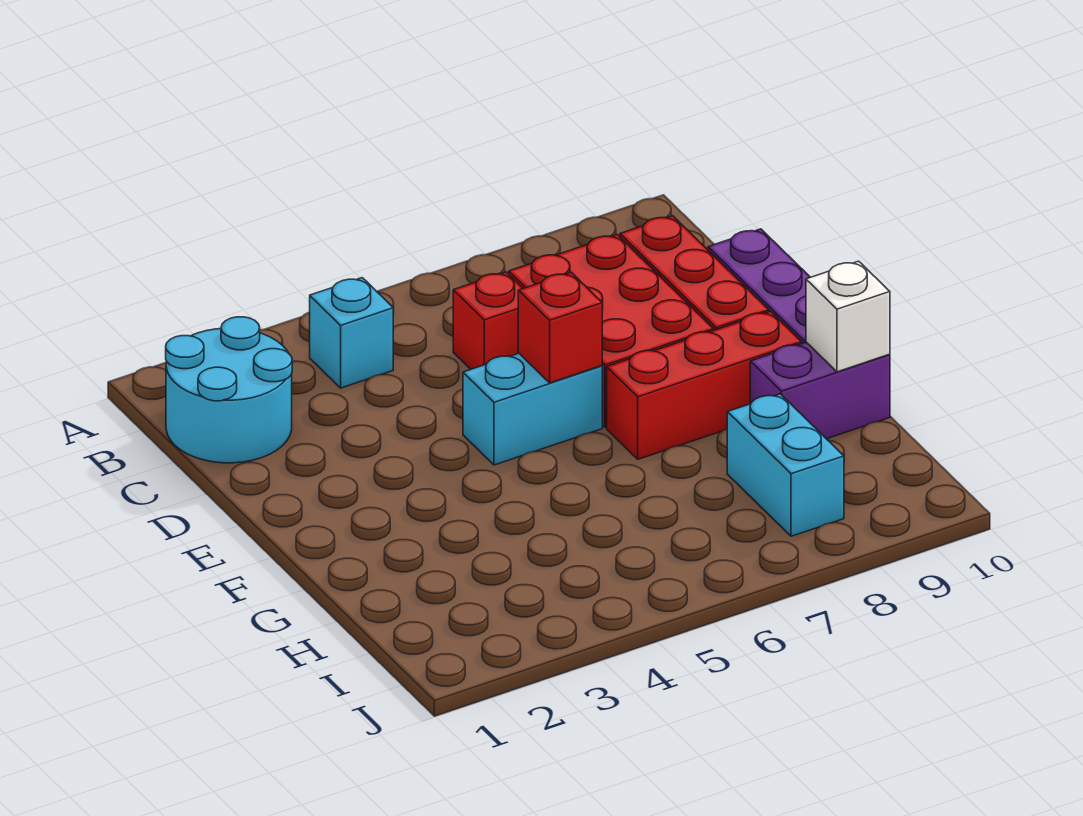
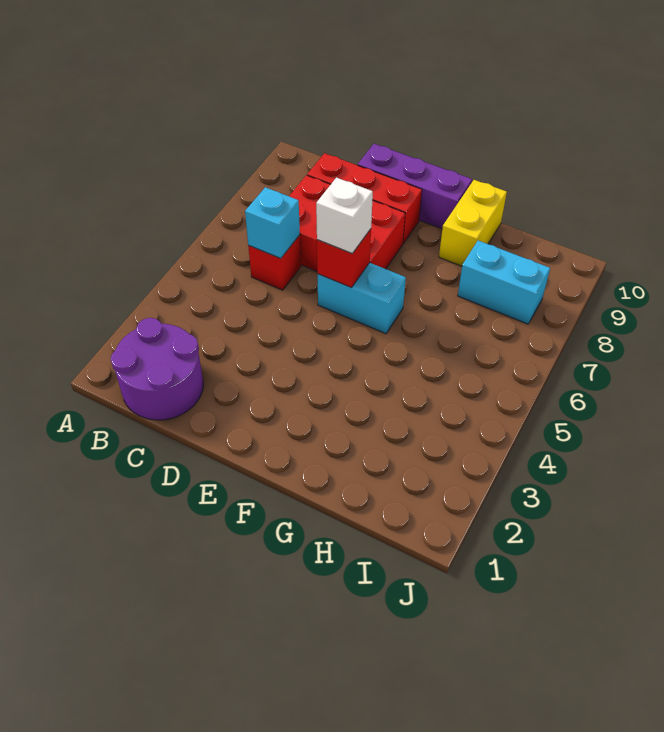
cyan round brick B1:C2 level 1 -> purple round brick B1:C2 level 1
cyan brick B4 level 1 -> cyan brick C6 level 2
cyan brick E5:E6 level 1 -> cyan brick E6:F6 level 1
red brick F7:F9 level 1 -> none
purple brick G9:G10 level 1 -> yellow brick G9:G10 level 1
white brick G10 level 2 -> white brick E6 level 3

